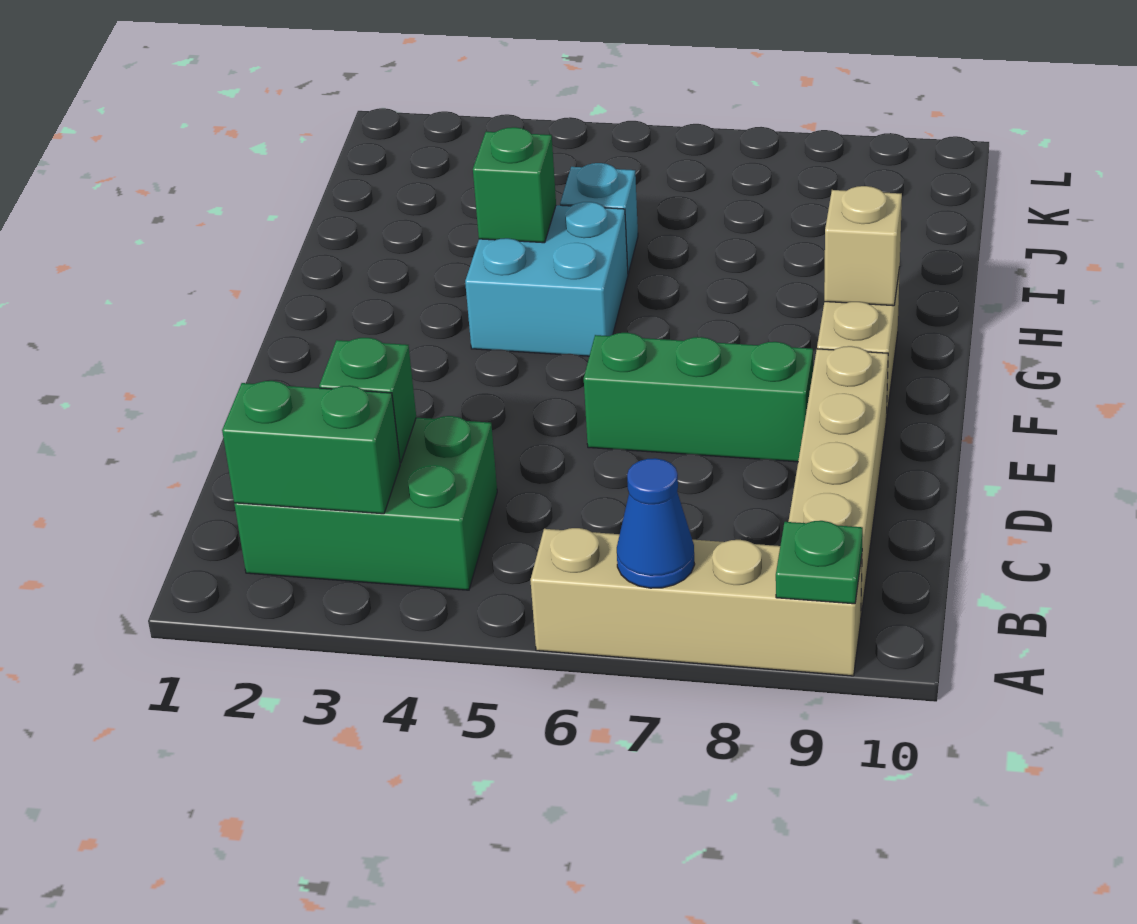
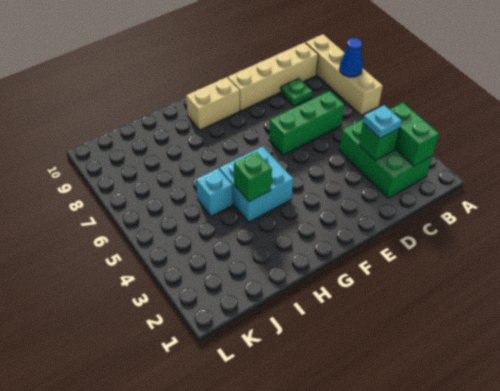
green plate A9 level 2 -> green plate C8 level 1
none -> cyan plate C3 level 3
green brick E6:E8 level 1 -> green brick C6:E6 level 1
tan brick G9 level 2 -> none

